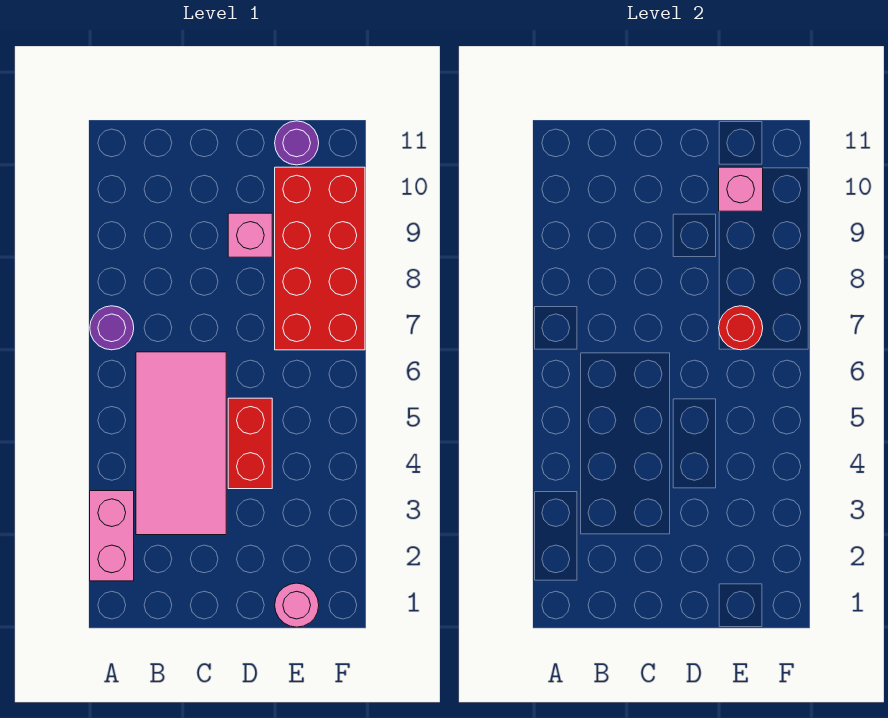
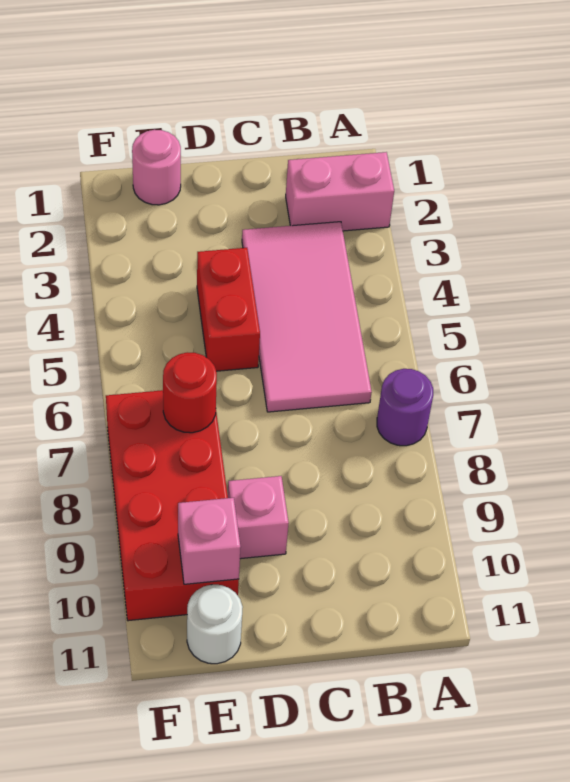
pink brick A2:A3 level 1 -> pink brick A2:B2 level 1
purple round brick E11 level 1 -> white round brick E11 level 1

